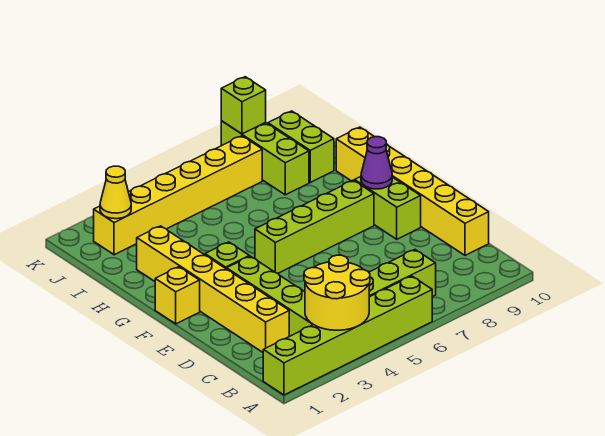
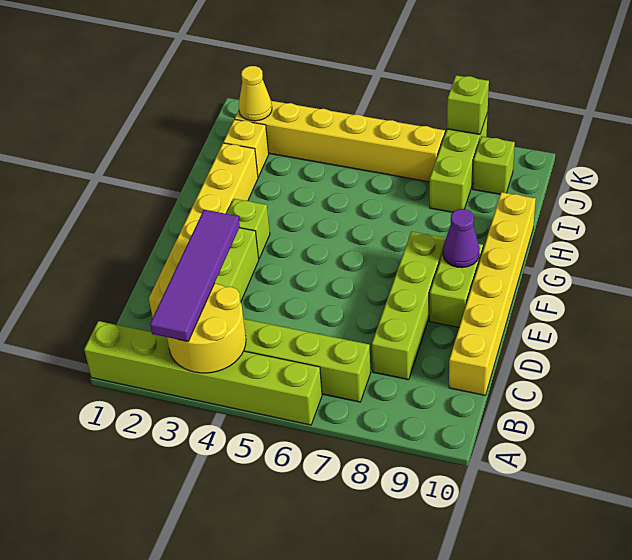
none -> purple tile A3:D3 level 3
yellow brick F1 level 1 -> yellow brick I2 level 1
lime brick F5:F8 level 1 -> lime brick C8:F8 level 1
lime brick I9:J9 level 1 -> lime brick J9 level 1

